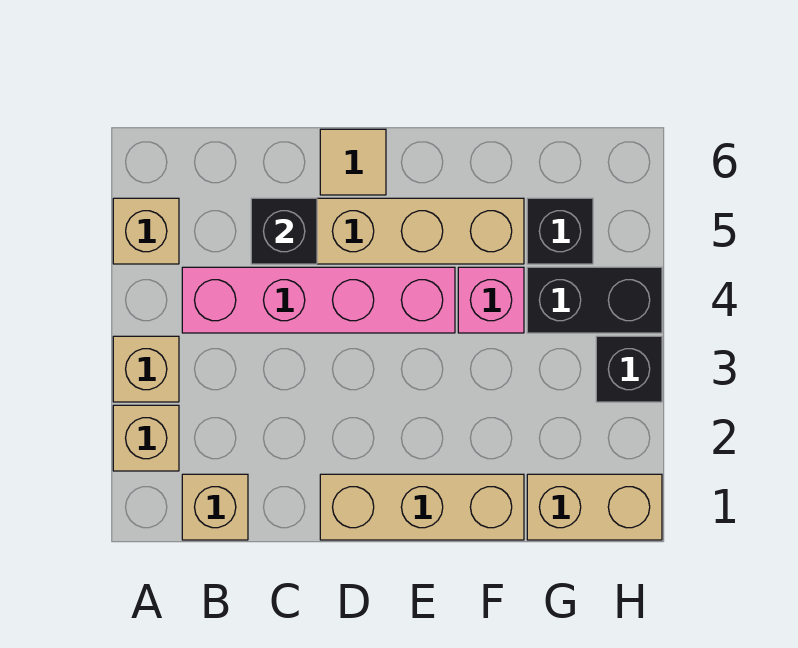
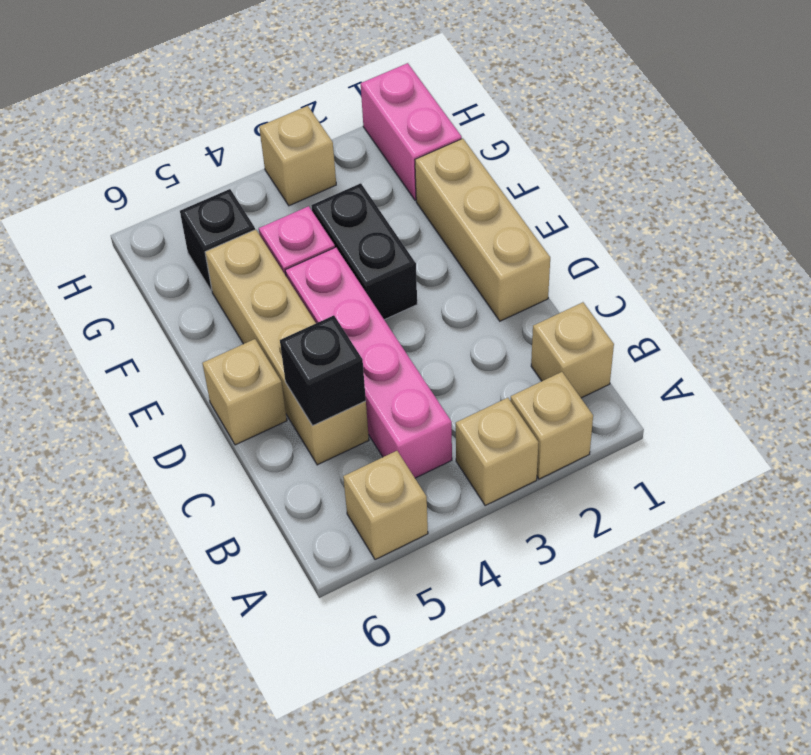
tan tile D6 level 1 -> tan brick D6 level 1
tan brick G1:H1 level 1 -> pink brick G1:H1 level 1
black brick G4:H4 level 1 -> black brick E3:F3 level 1
black brick H3 level 1 -> tan brick H3 level 1

